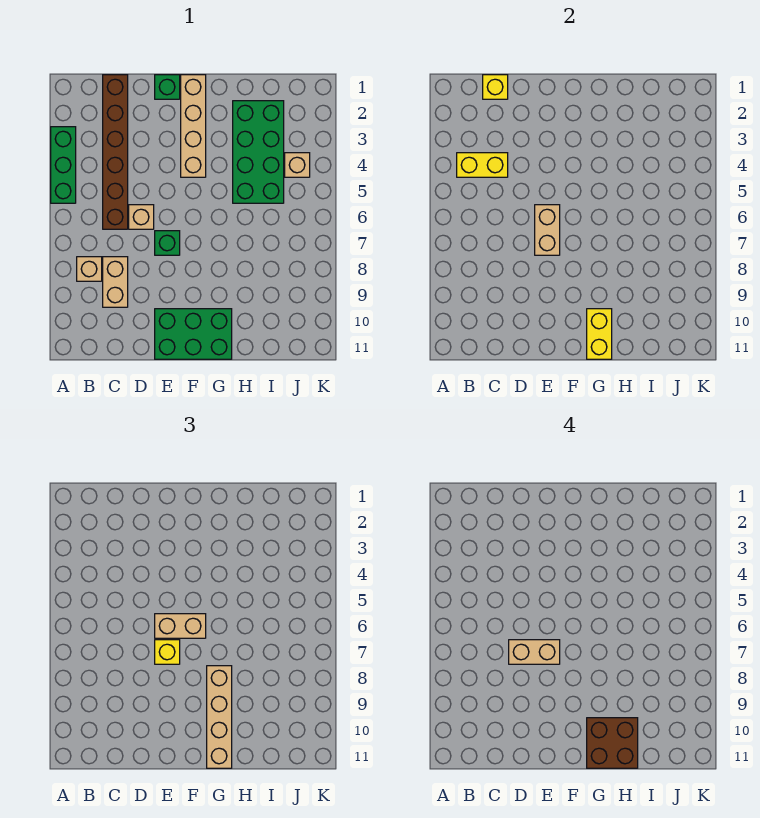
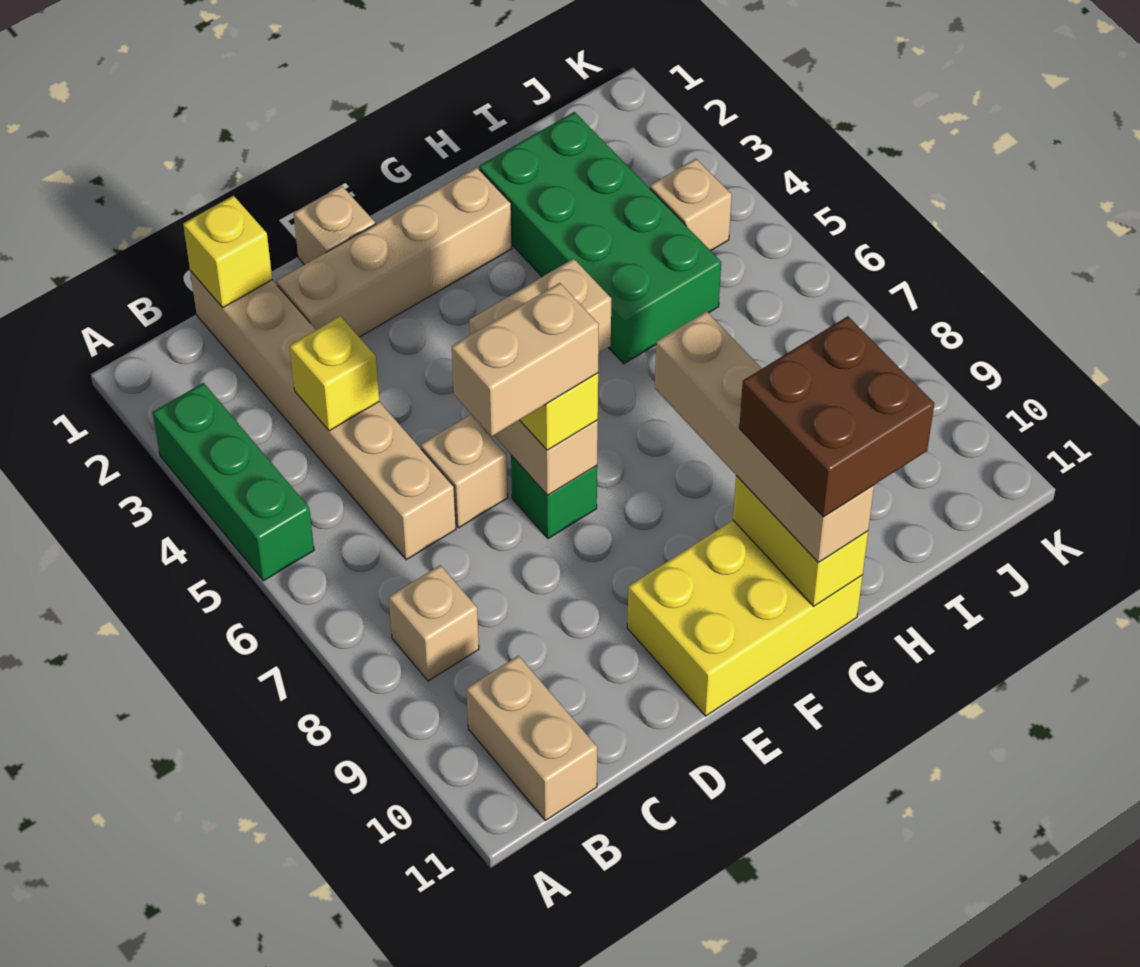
yellow brick B4:C4 level 2 -> yellow brick C4 level 2
brown brick C1:C6 level 1 -> tan brick C1:C6 level 1
tan brick C8:C9 level 1 -> tan brick B10:B11 level 1
green brick E1 level 1 -> tan brick E1 level 1
green brick E10:G11 level 1 -> yellow brick E10:G11 level 1
tan brick F1:F4 level 1 -> tan brick D2:G2 level 1

